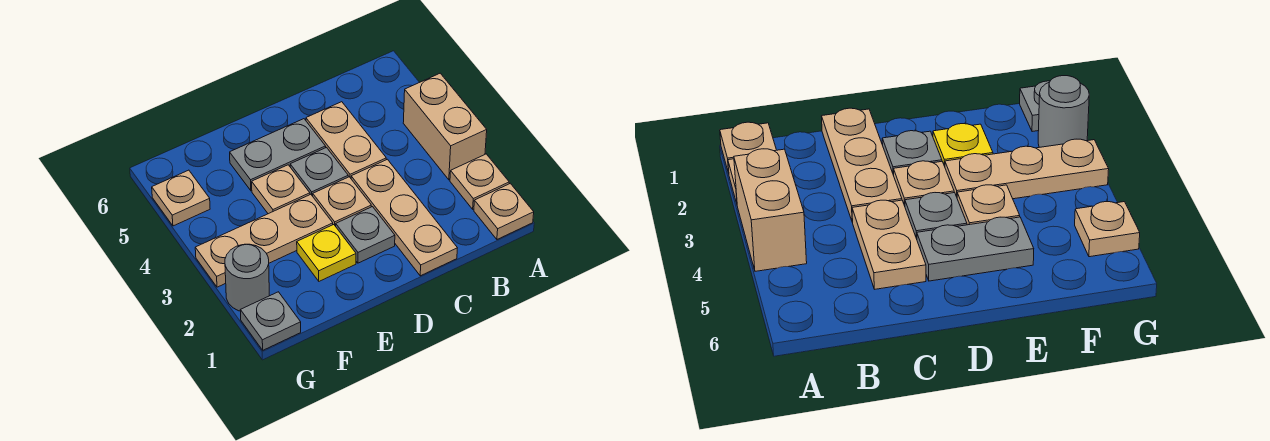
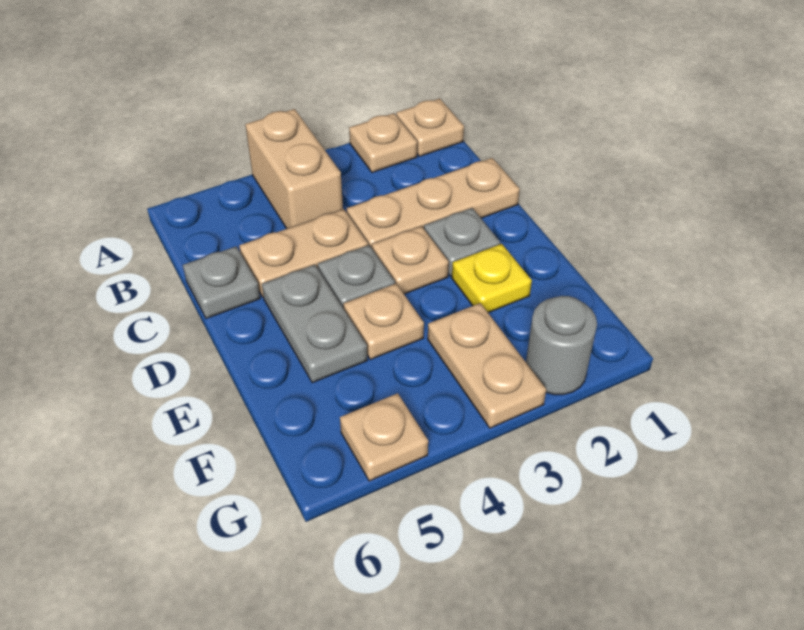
tan brick A3:A4 level 1 -> tan brick A4:B4 level 1
tan plate E3:G3 level 1 -> tan plate F3:G3 level 1
grey plate G1 level 1 -> grey plate C6 level 1

